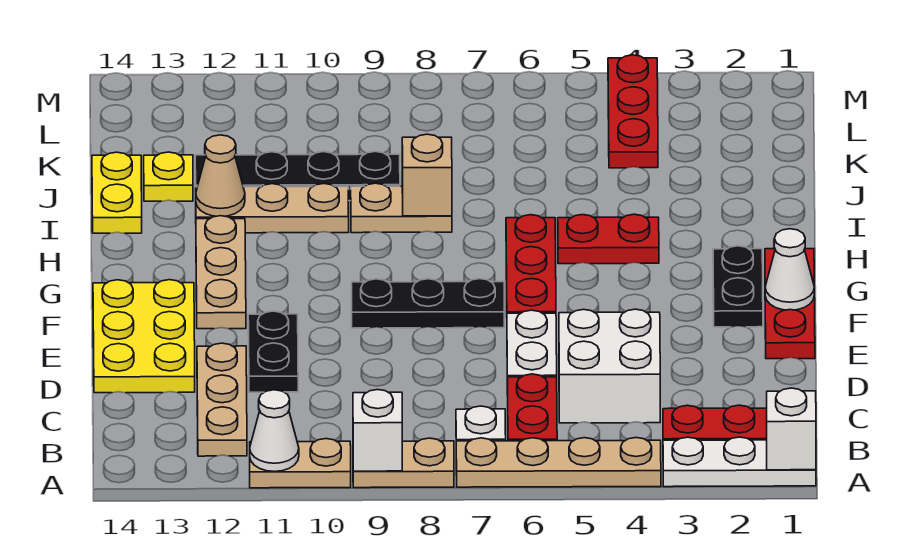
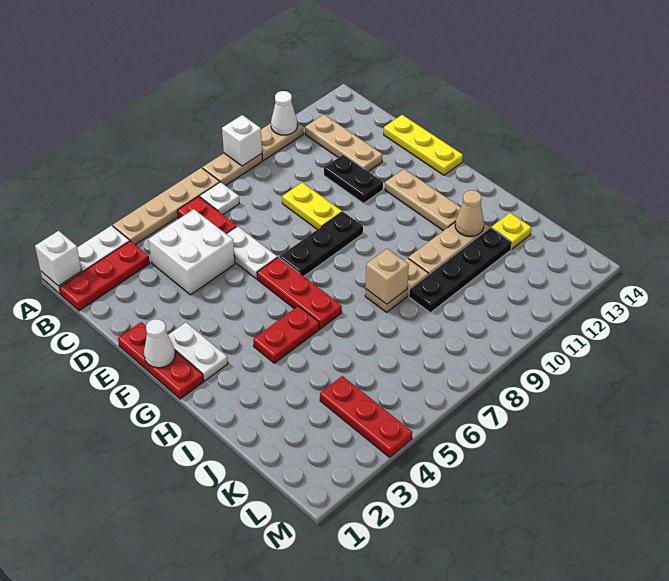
yellow plate D13:F14 level 1 -> yellow plate D14:F14 level 1
black plate F2:G2 level 1 -> white plate F2:G2 level 1
yellow plate I14:J14 level 1 -> yellow plate D9:E9 level 1

